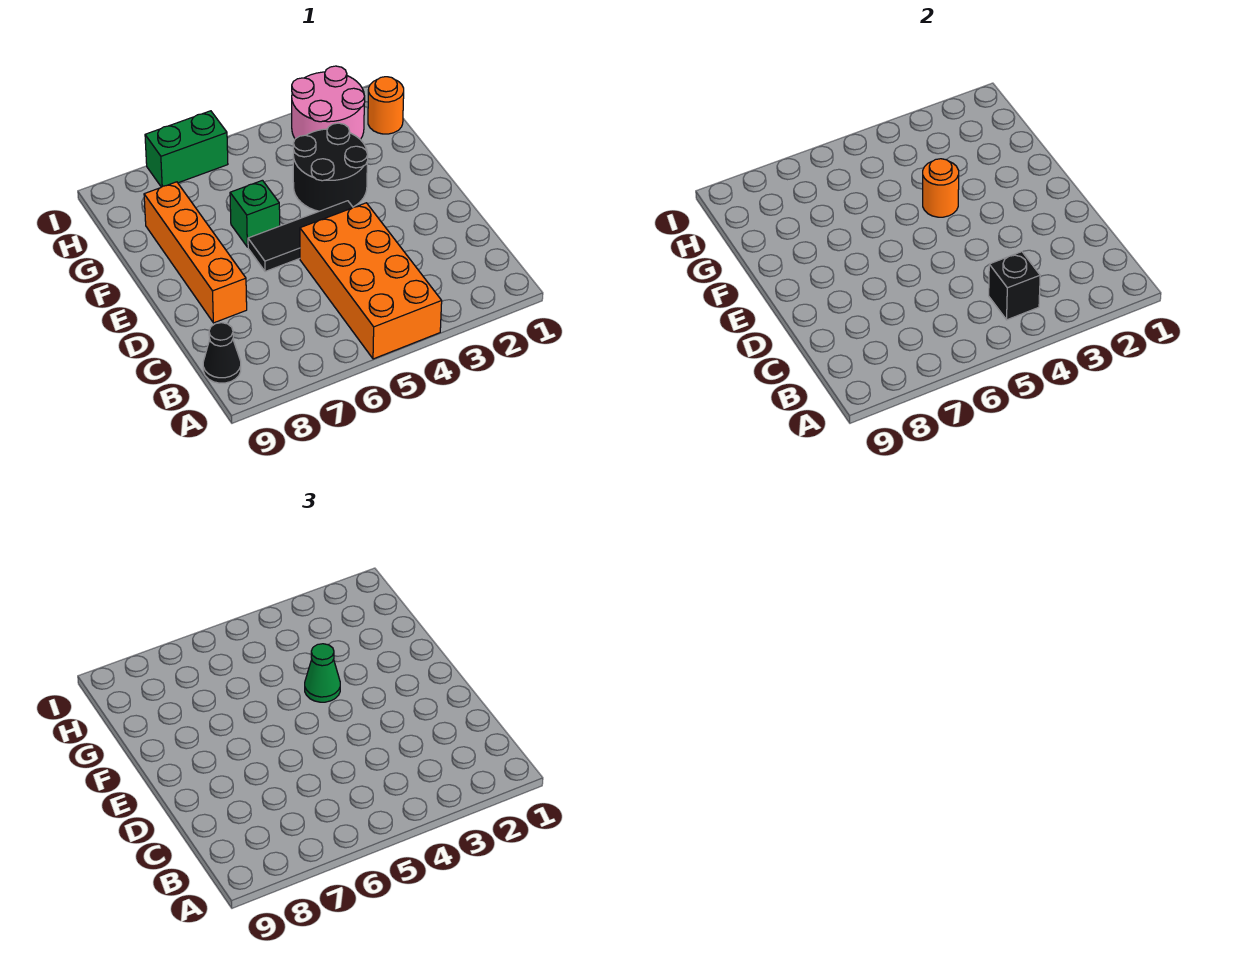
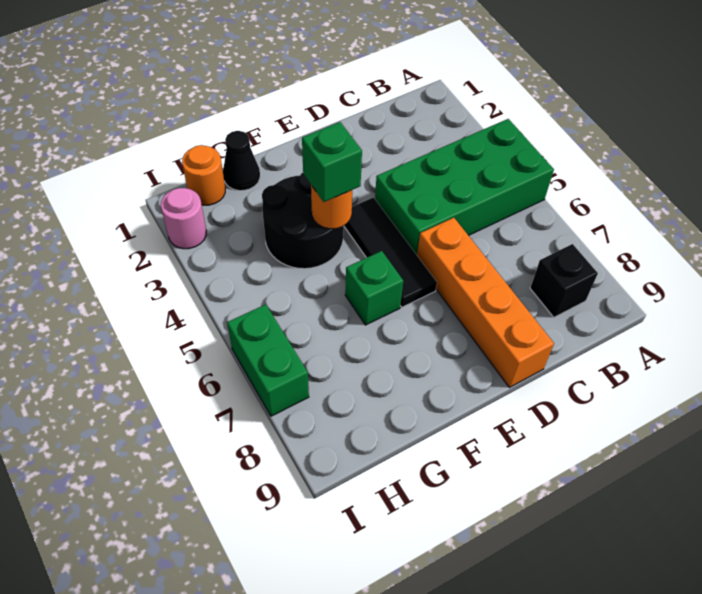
orange brick A4:D5 level 1 -> green brick A4:D5 level 1
black brick B4 level 2 -> black brick B8 level 1
black cone B9 level 1 -> black cone G1 level 1
orange brick D8:G8 level 1 -> orange brick D6:D9 level 1
green cone F4 level 3 -> green brick F4 level 3
pink round brick H2:I3 level 1 -> pink round brick I2 level 1

